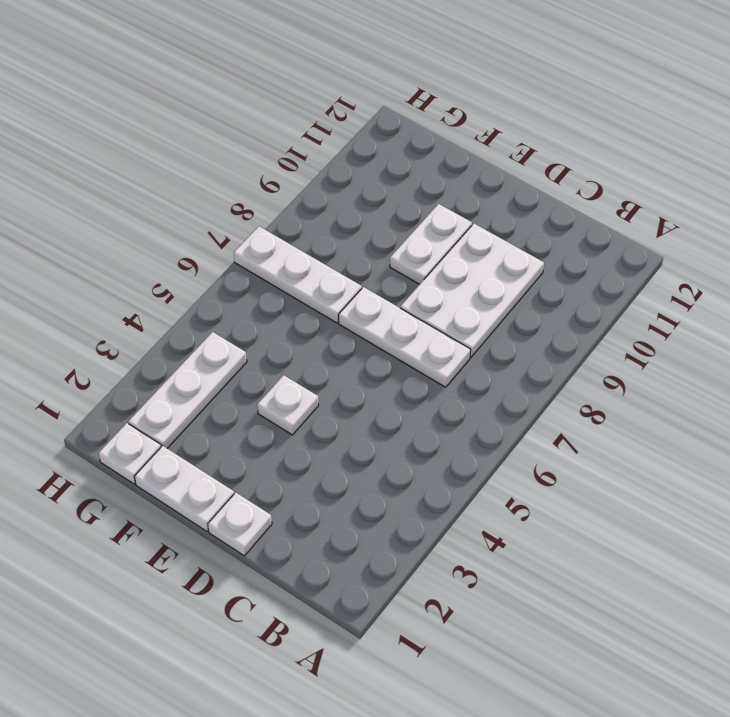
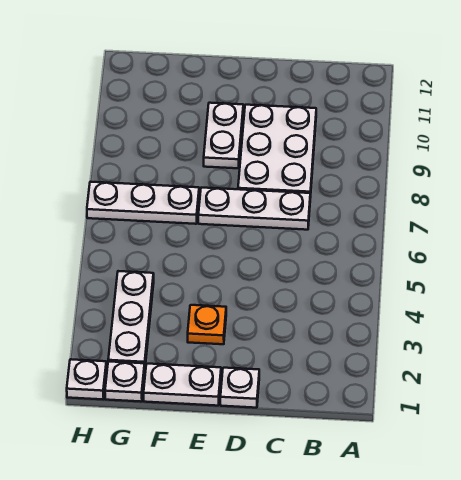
none -> orange plate E3 level 1
white plate E4 level 1 -> white plate H1 level 1

